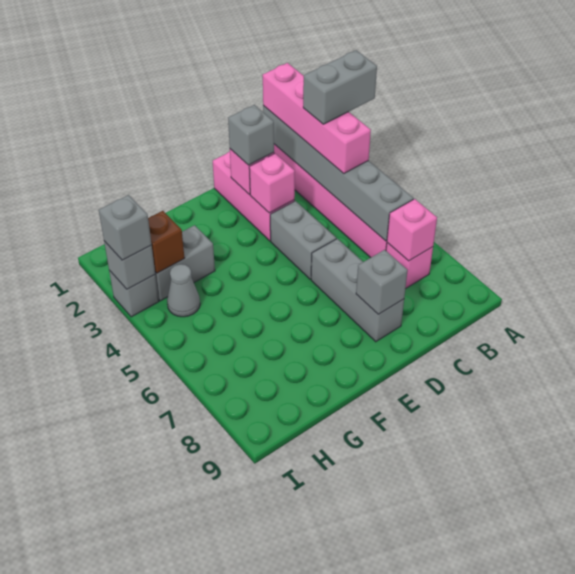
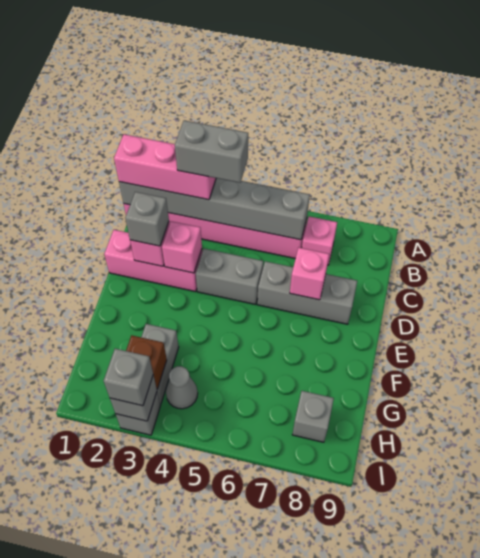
grey brick A3:B3 level 4 -> grey brick B3:B4 level 4
pink brick B1:B4 level 3 -> pink brick B1:B3 level 3
pink brick B7 level 2 -> pink brick D7 level 2
grey brick D8 level 2 -> grey brick H8 level 1

